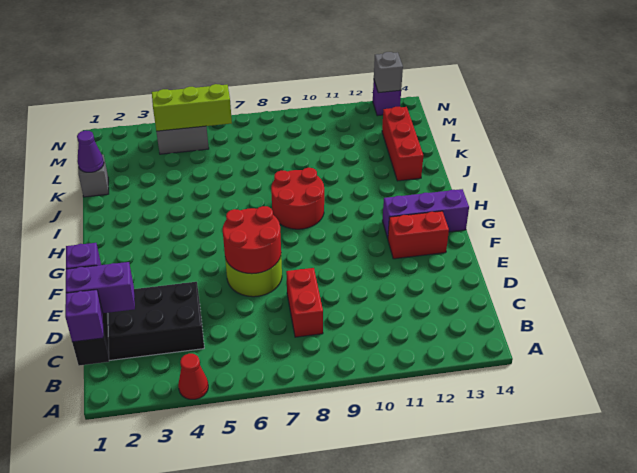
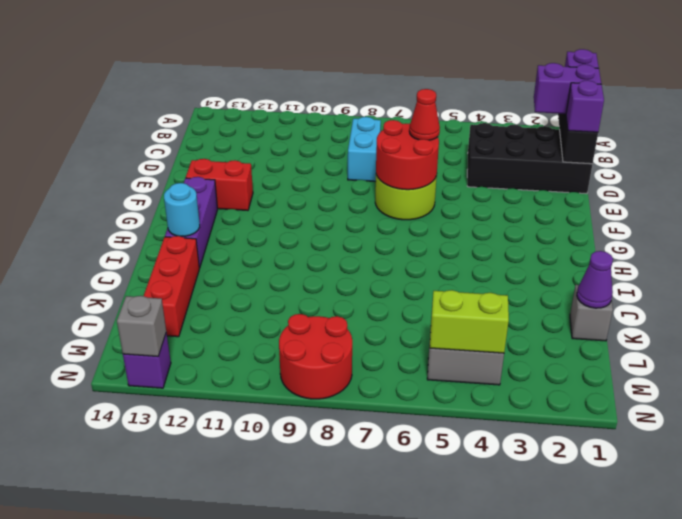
red cone A4 level 1 -> red cone E6 level 3
red brick C8:D8 level 1 -> cyan brick C8:D8 level 1
purple brick G12:G14 level 1 -> purple brick G13:I13 level 1
red round brick H8:I9 level 1 -> red round brick M8:N9 level 1
none -> cyan round brick I13 level 2
lime brick M4:M6 level 2 -> lime brick M4:M5 level 2

